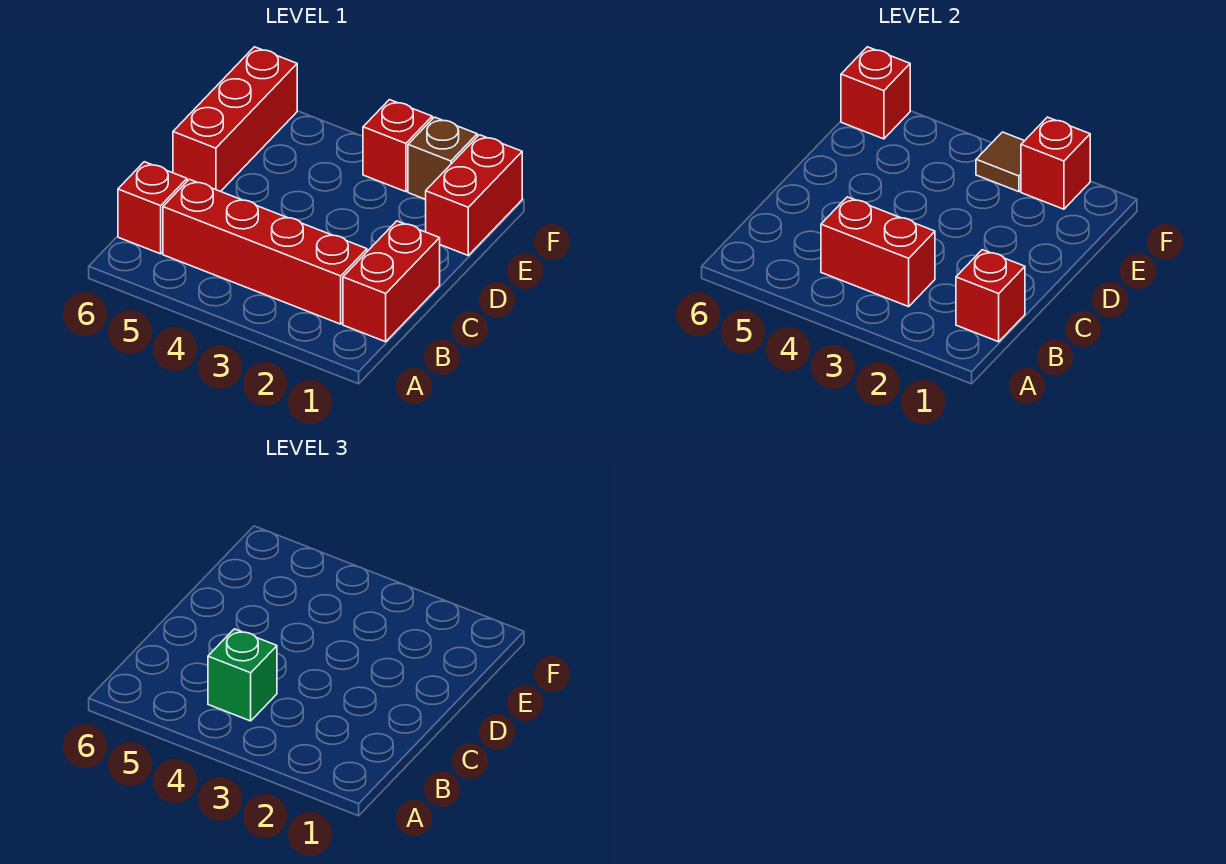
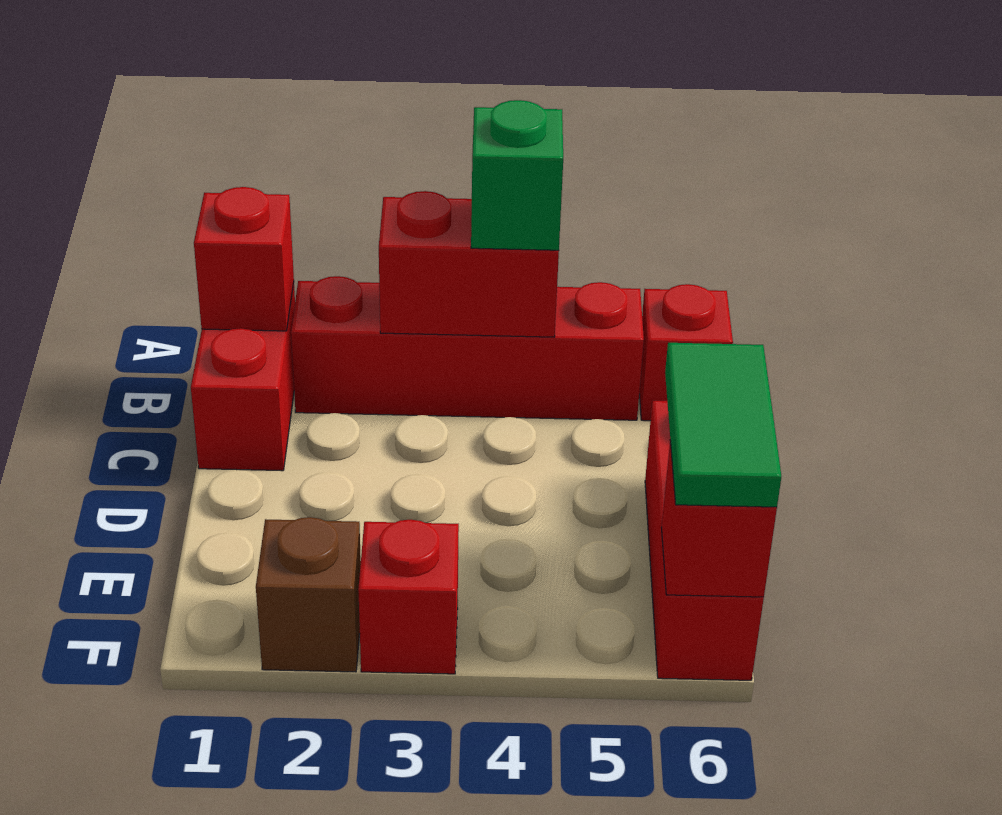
red brick E1:F1 level 1 -> none
none -> green tile E6:F6 level 3
red brick F2 level 2 -> none
brown tile F3 level 2 -> none

